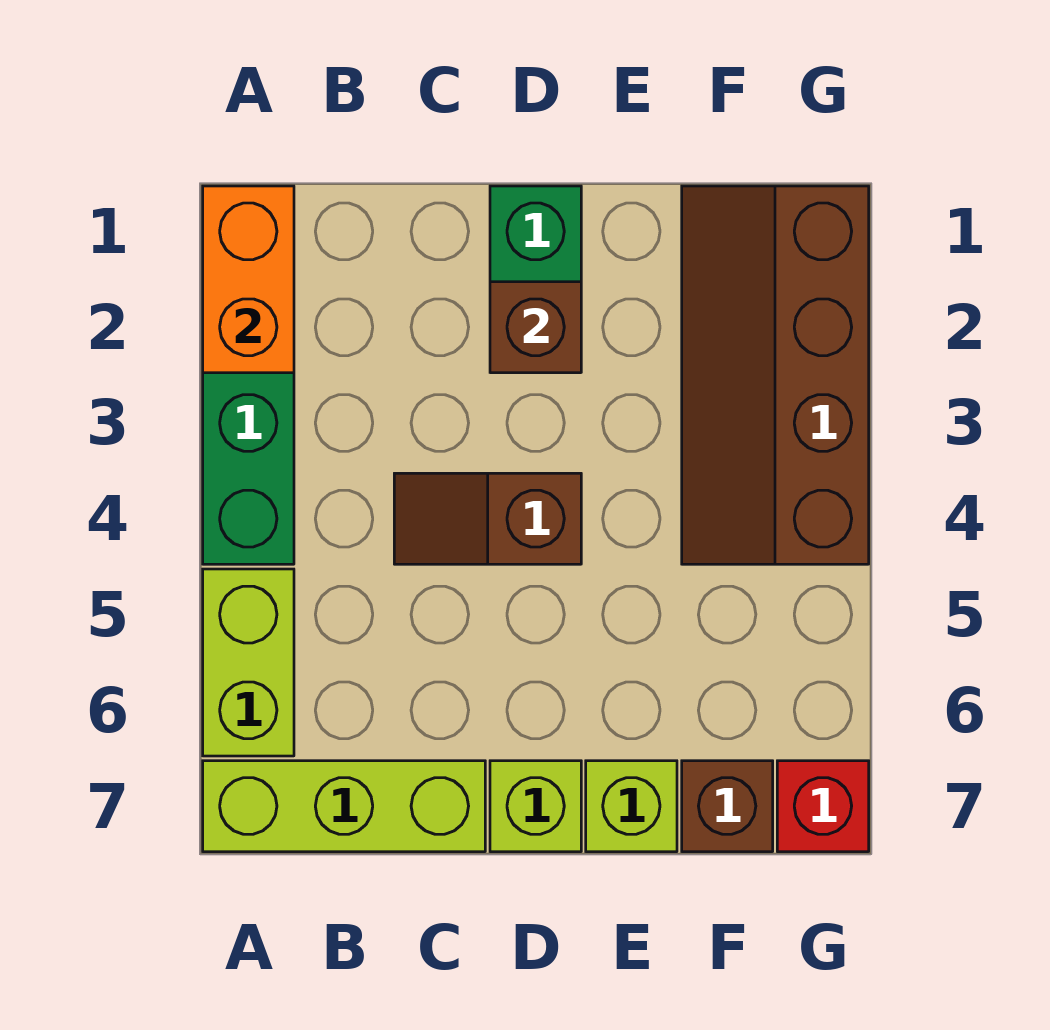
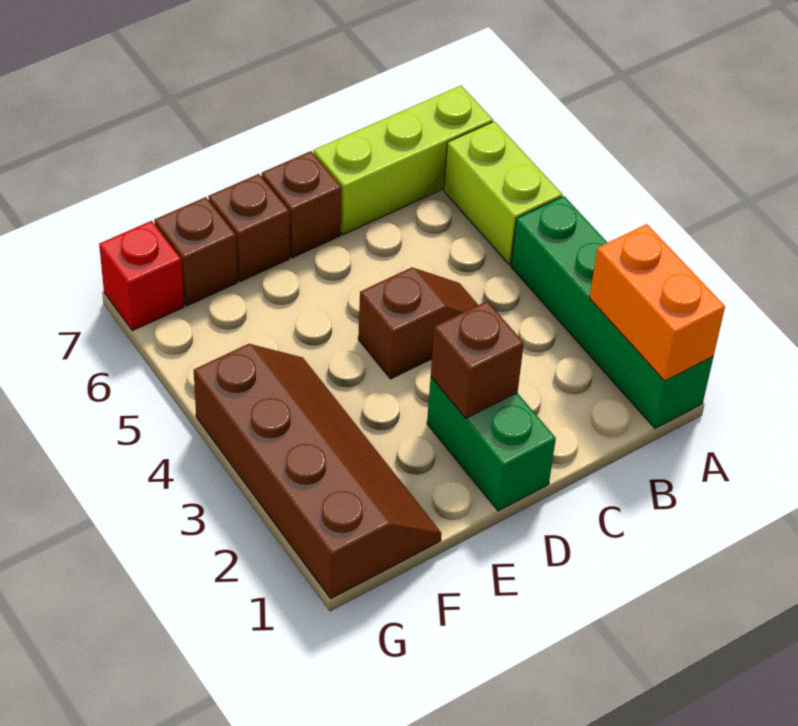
lime brick D7 level 1 -> brown brick D7 level 1
lime brick E7 level 1 -> brown brick E7 level 1

